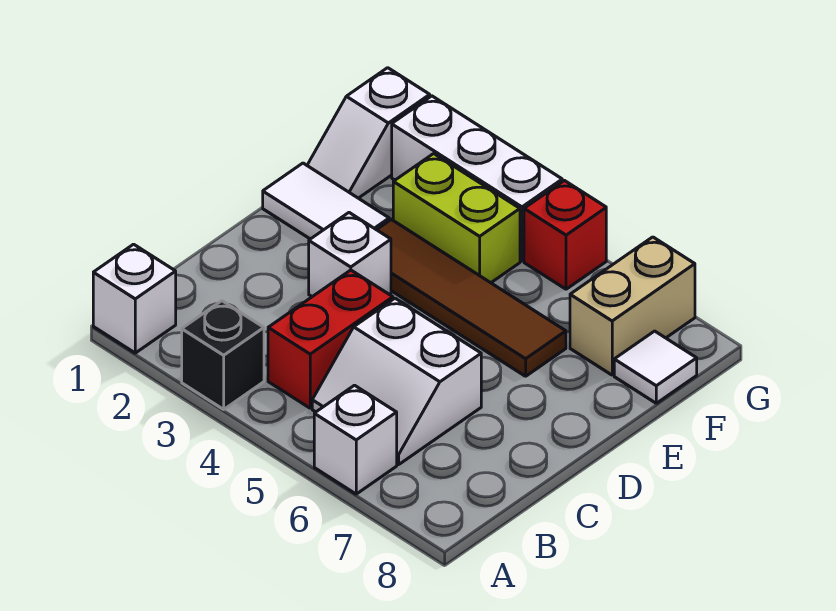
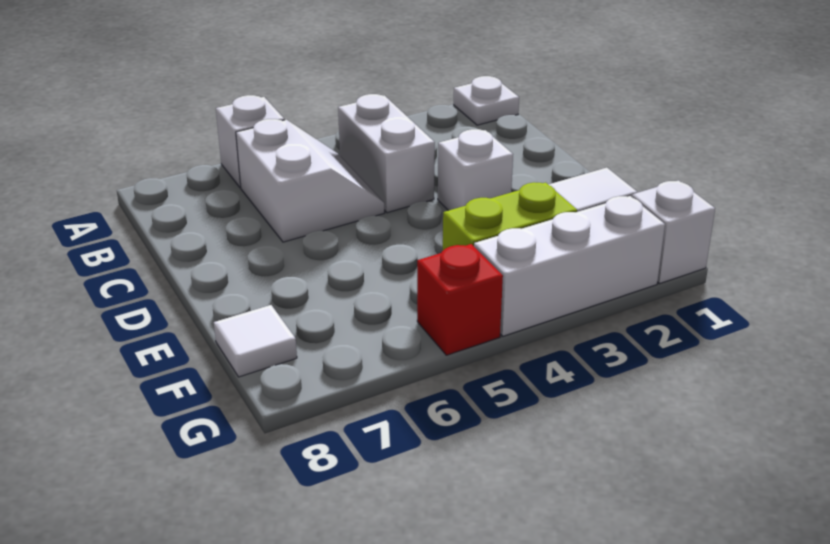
white brick A1 level 1 -> white plate A1 level 1
black brick A3 level 1 -> none
red brick B4:C4 level 1 -> white brick B4:C4 level 1
white slope B5:C6 level 1 top C -> white slope B5:C6 level 1 top 6
brown tile E3:E6 level 1 -> none
tan brick F7:G7 level 1 -> none

